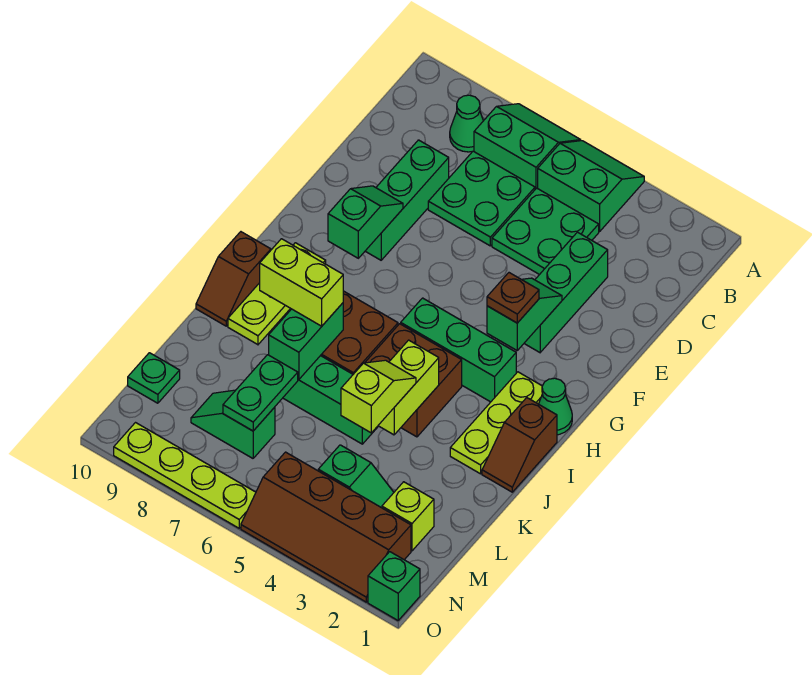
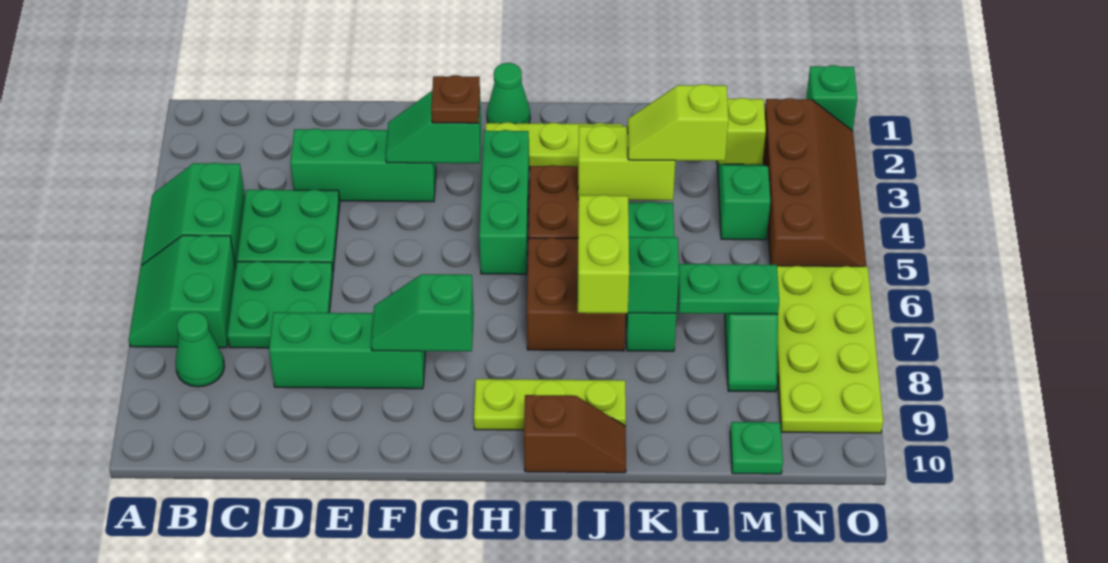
brown slope I1:J1 level 1 top I -> none
lime plate O6:O9 level 1 -> lime plate N6:O9 level 1

